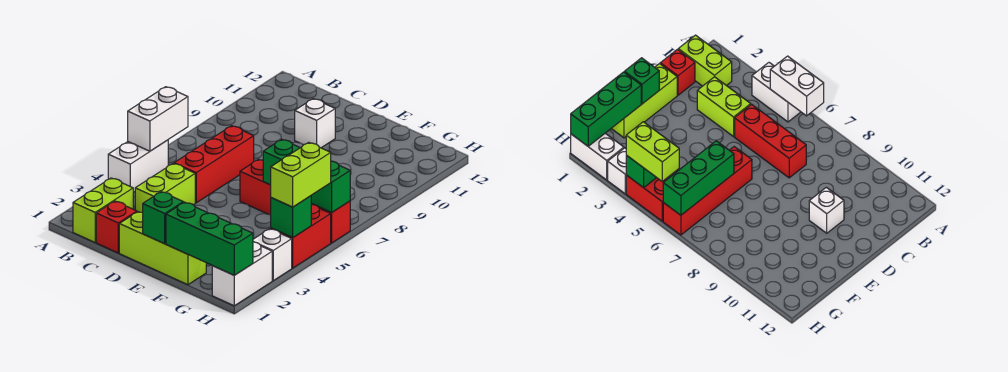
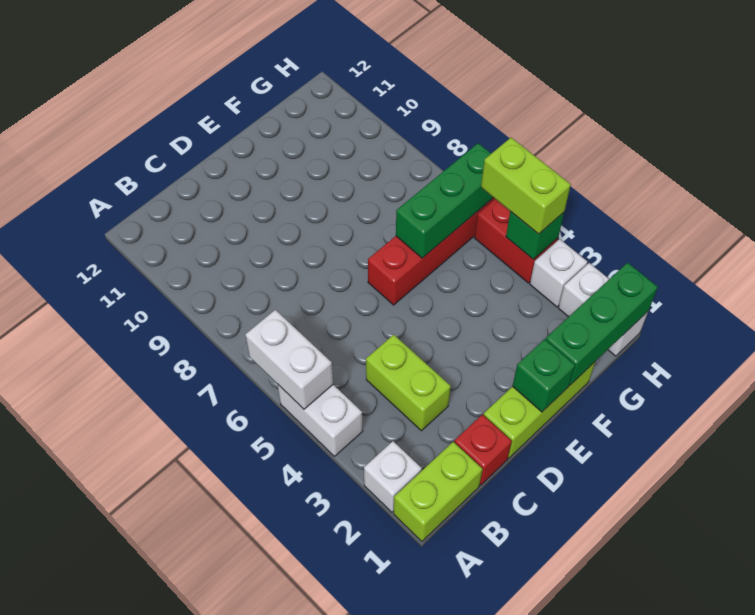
lime brick B1:B2 level 1 -> lime brick A1:B1 level 1
red brick C5:C7 level 1 -> none
white brick D10 level 1 -> white brick A2 level 1

